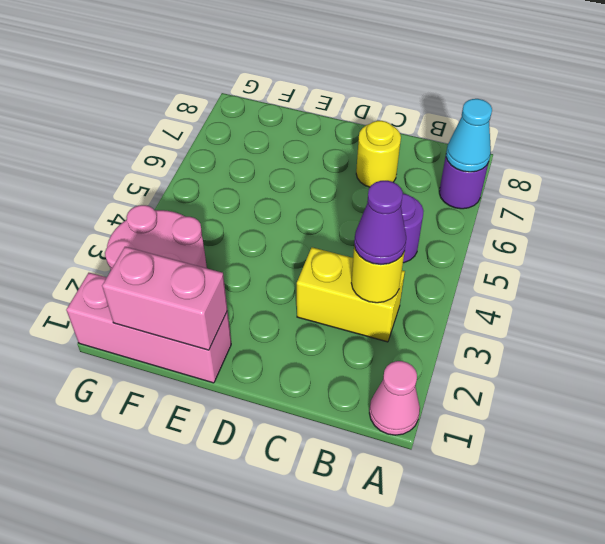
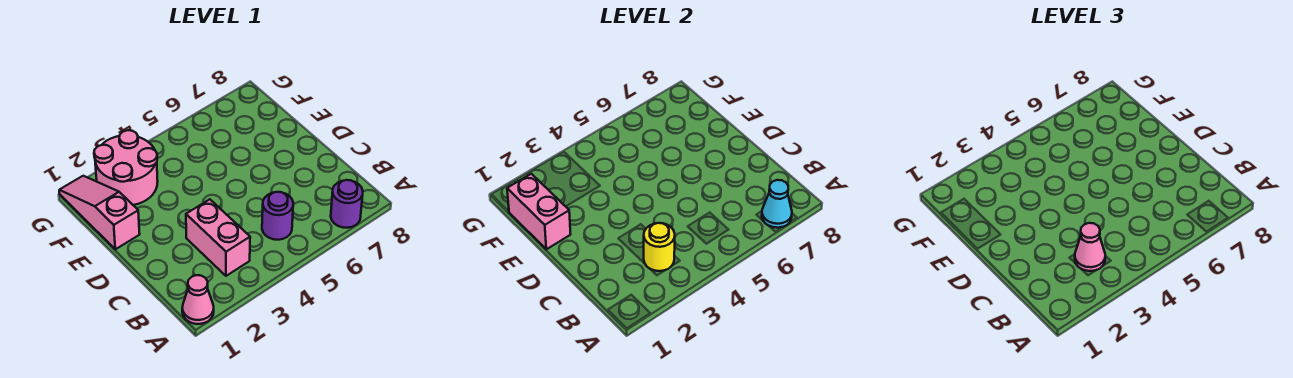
yellow brick B3:C3 level 1 -> pink brick B3:C3 level 1
purple cone B3 level 3 -> pink cone B3 level 3
yellow round brick C7 level 1 -> none
pink brick E1:G1 level 1 -> pink slope E1:G1 level 1 top E

